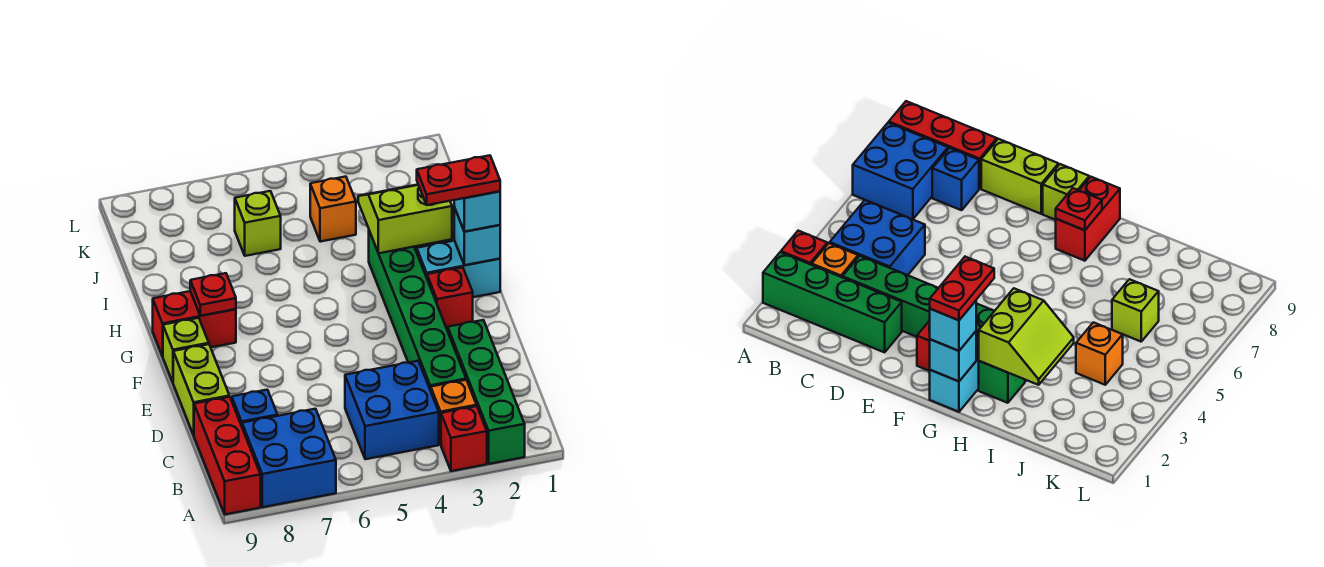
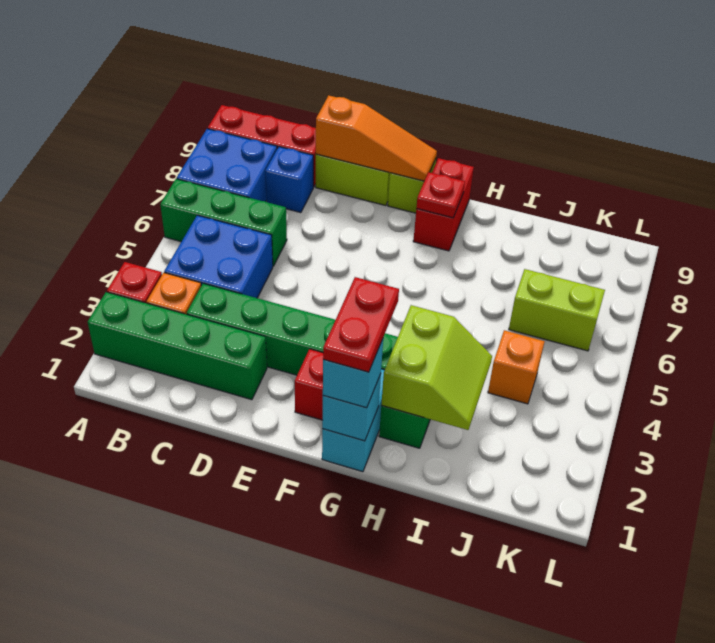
none -> green brick A6:C6 level 1
none -> orange slope D9:F9 level 2 top D
lime brick J6 level 1 -> lime brick J6:K6 level 1

